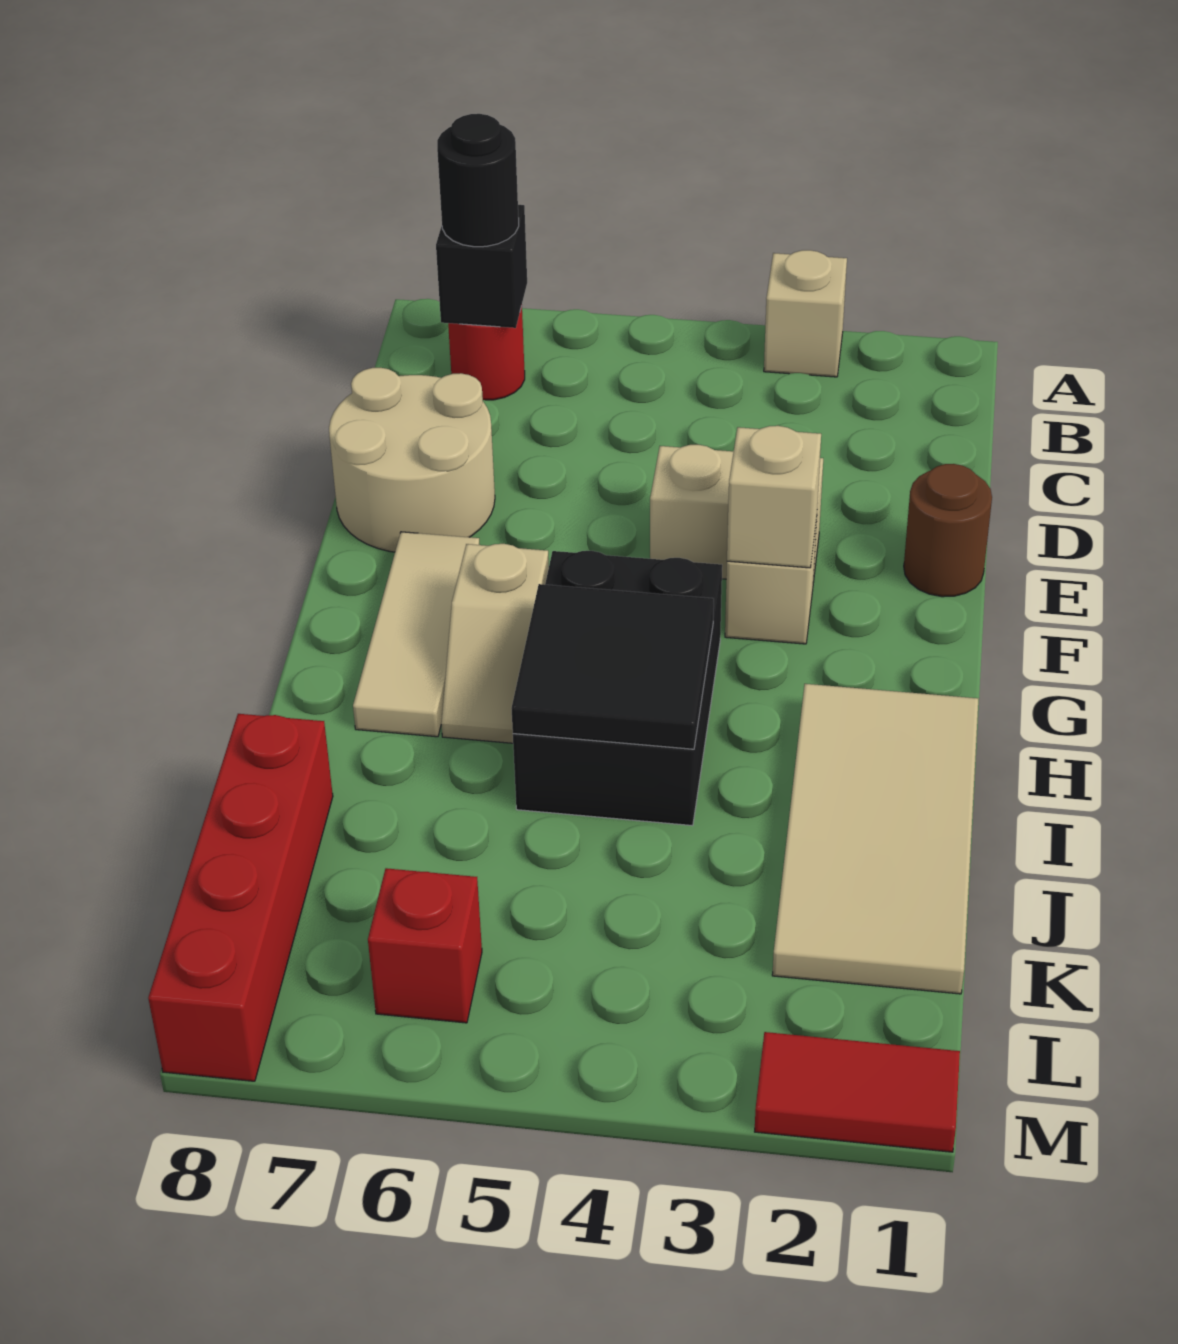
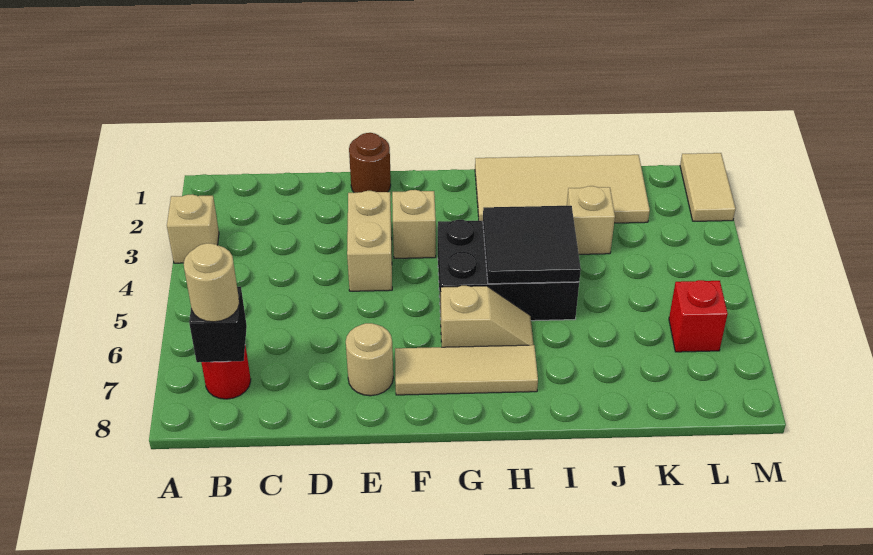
black round brick B7 level 3 -> tan round brick B7 level 3
tan round brick D7:E8 level 1 -> tan round brick E7 level 1
tan brick F3 level 2 -> tan brick J3 level 1
red brick J8:M8 level 1 -> none
red tile M1:M2 level 1 -> tan tile M1:M2 level 1

